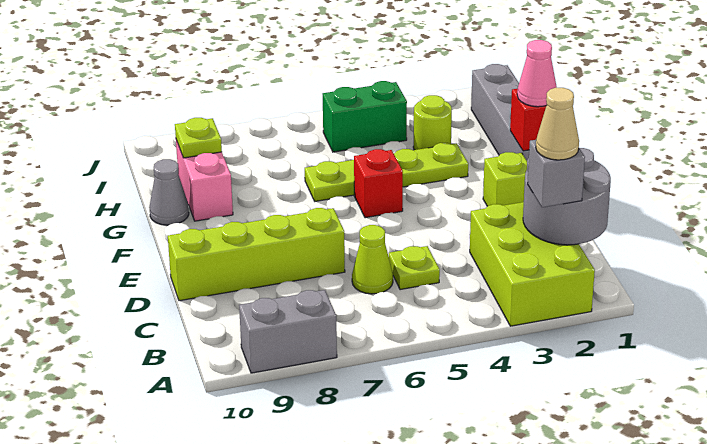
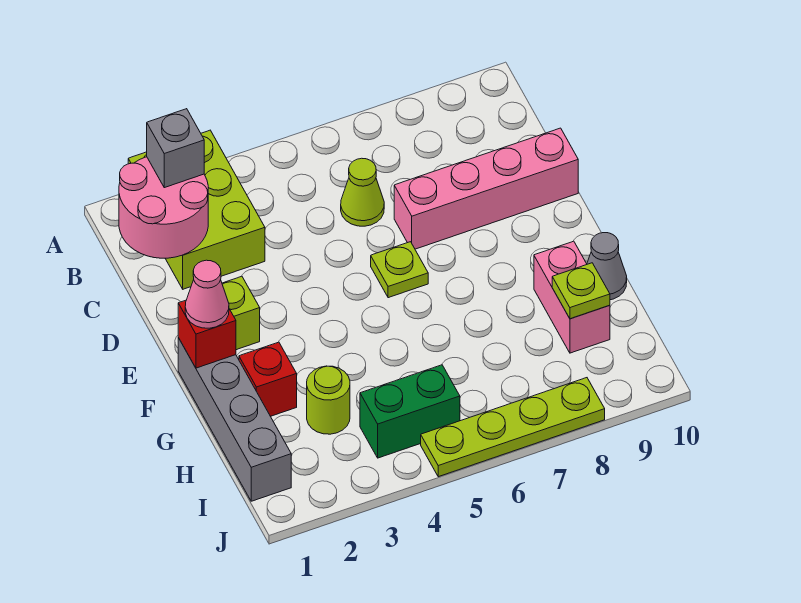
grey brick A8:A9 level 1 -> none
grey round brick B1:C2 level 2 -> pink round brick B1:C2 level 2
tan cone B2 level 4 -> none
lime plate C5 level 1 -> lime plate E6 level 1
lime brick D7:D10 level 1 -> pink brick D7:D10 level 1
red brick F5 level 1 -> red brick G2 level 1
lime plate G3:G6 level 1 -> lime plate J5:J8 level 1

